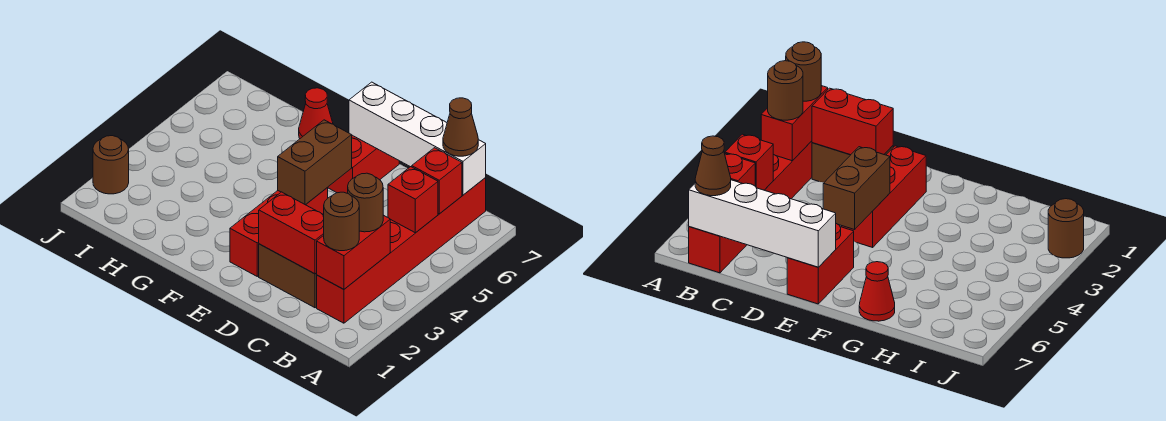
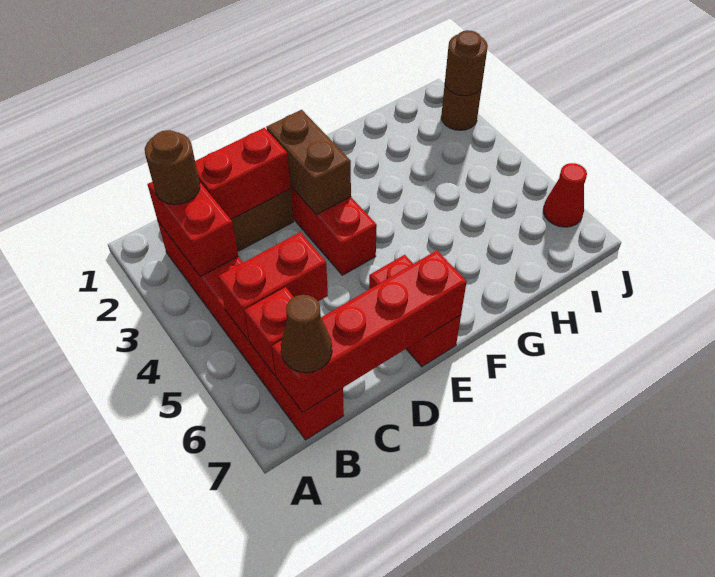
brown round brick B3 level 3 -> brown round brick J2 level 2
red brick B5 level 2 -> red brick B5:C5 level 2
white brick B7:E7 level 2 -> red brick B7:E7 level 2
brown brick E4:E5 level 2 -> brown brick E2:E3 level 2
red cone G7 level 1 -> red cone J6 level 1

